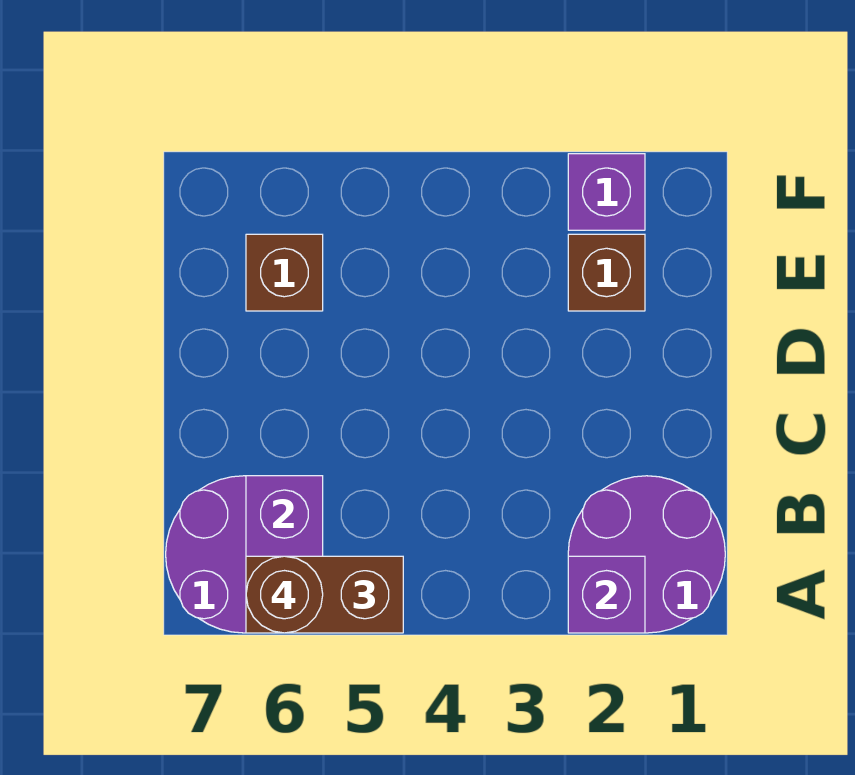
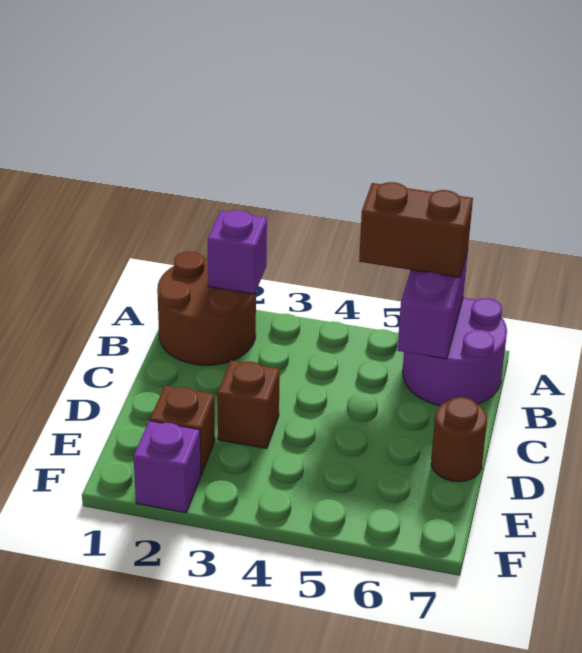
purple round brick A1:B2 level 1 -> brown round brick A1:B2 level 1
brown round brick A6 level 4 -> brown round brick D7 level 1
brown brick E6 level 1 -> brown brick D3 level 1

